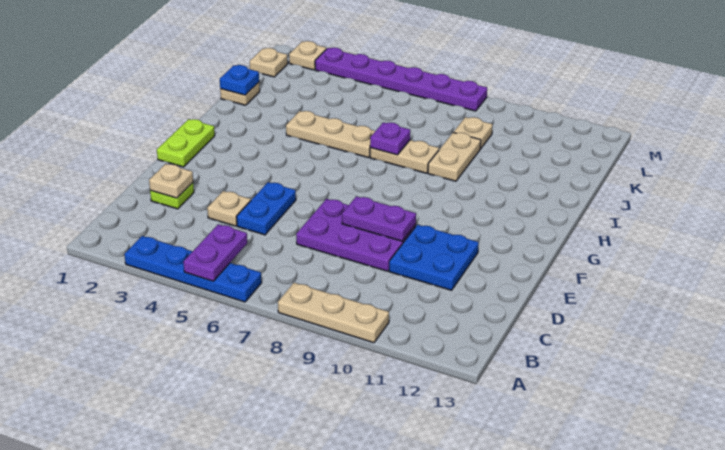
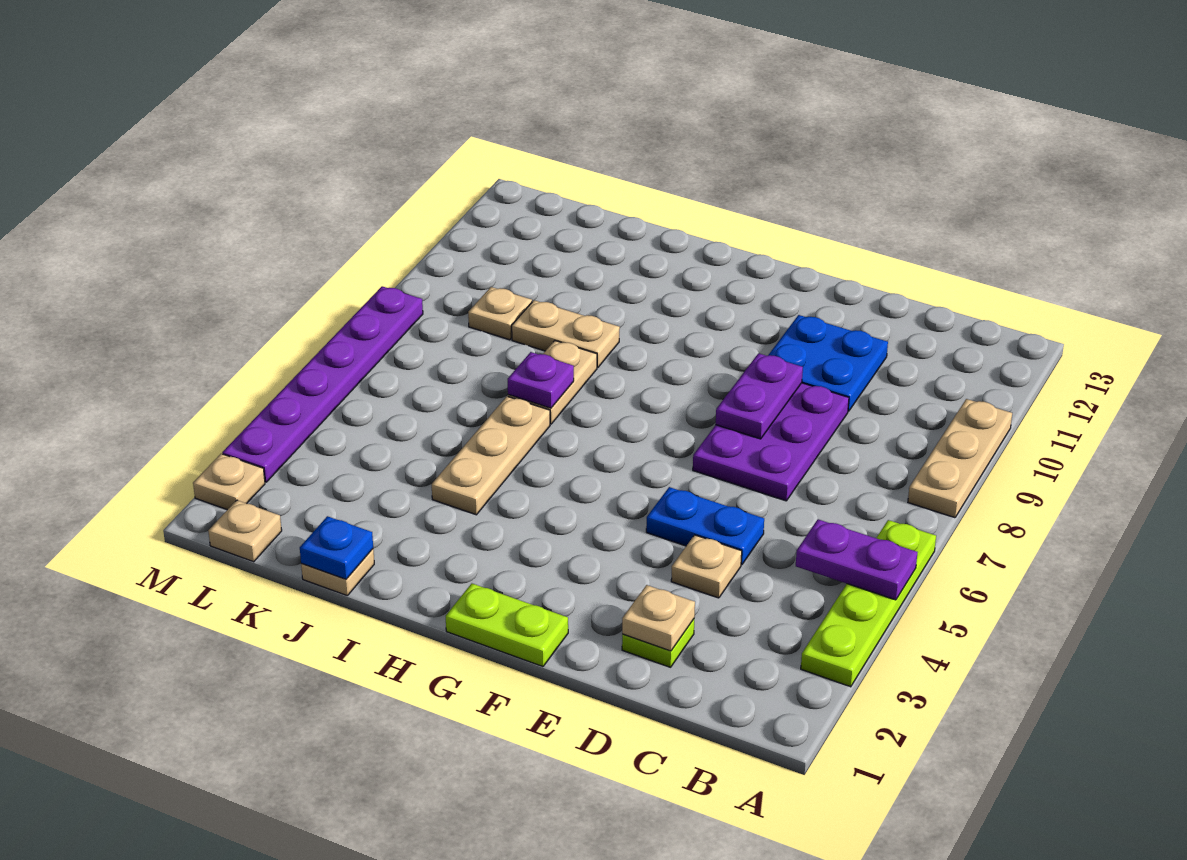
blue plate A3:A6 level 1 -> lime plate A3:A6 level 1

